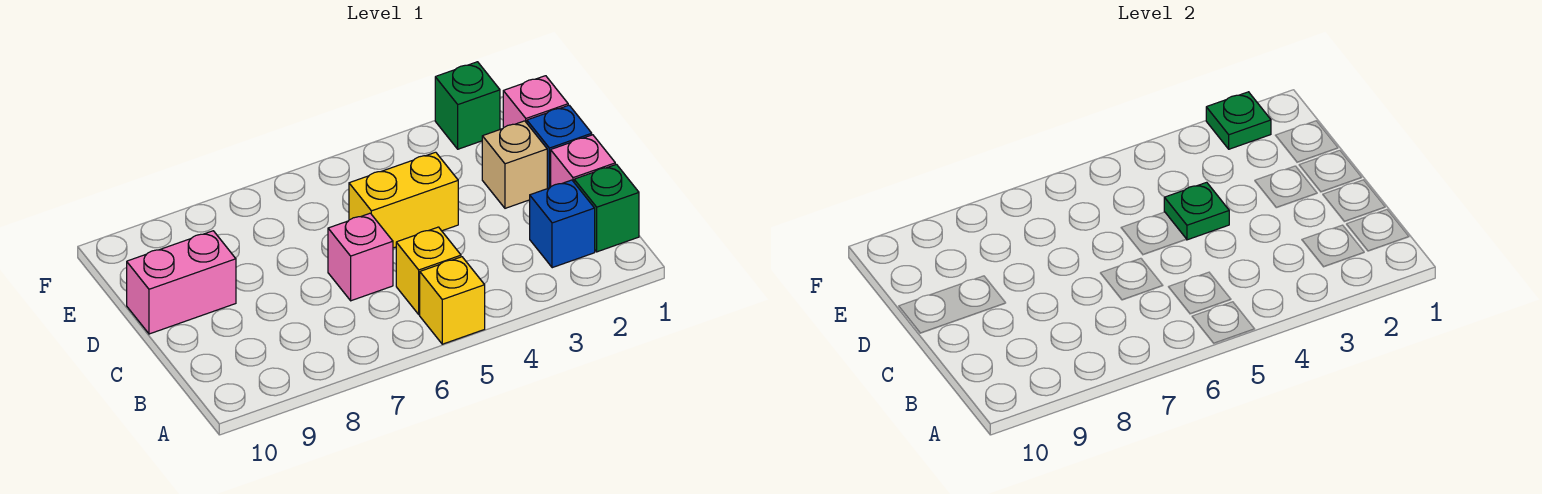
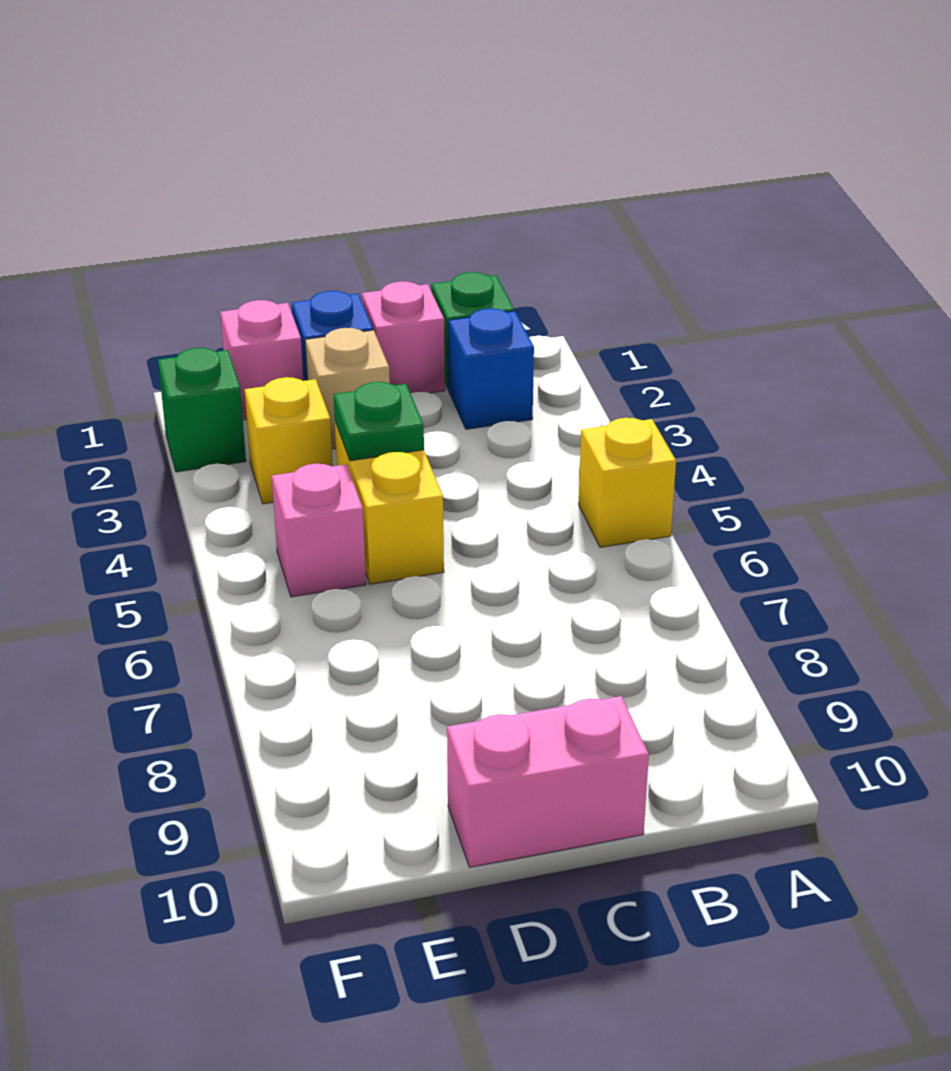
yellow brick B5 level 1 -> yellow brick E3 level 1
pink brick C6 level 1 -> pink brick E5 level 1
pink brick D9:D10 level 1 -> pink brick C10:D10 level 1
green plate F2 level 2 -> none

